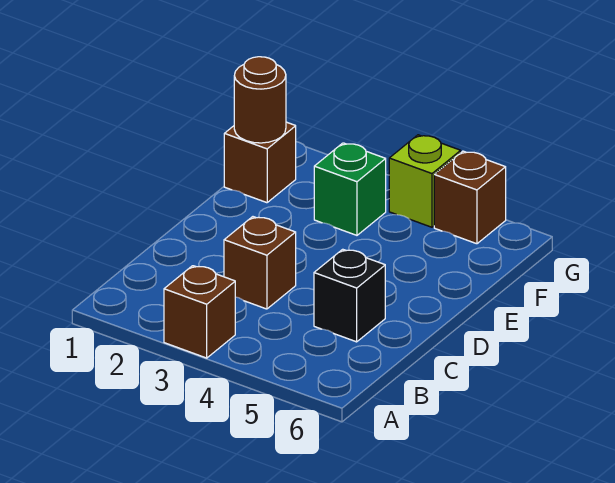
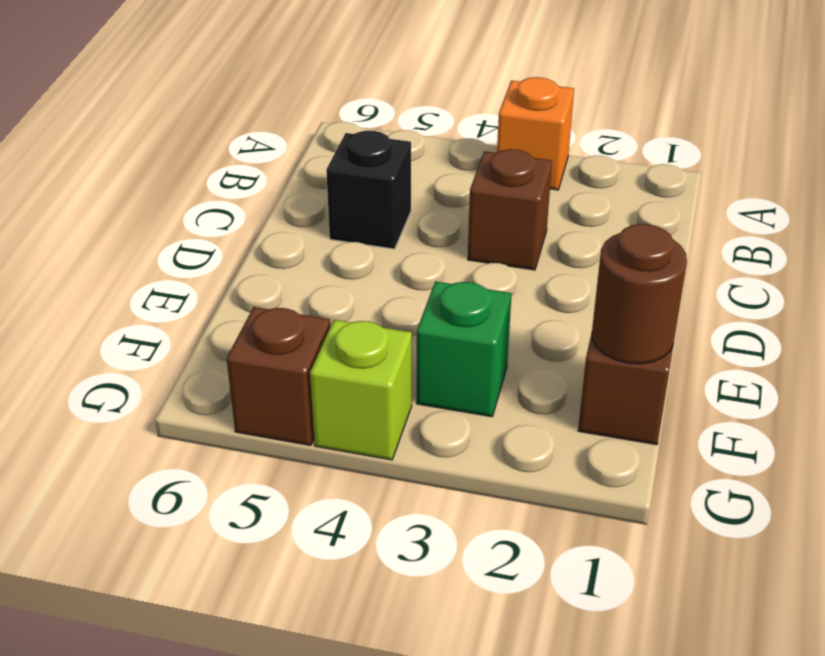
brown brick A3 level 1 -> orange brick A3 level 1

